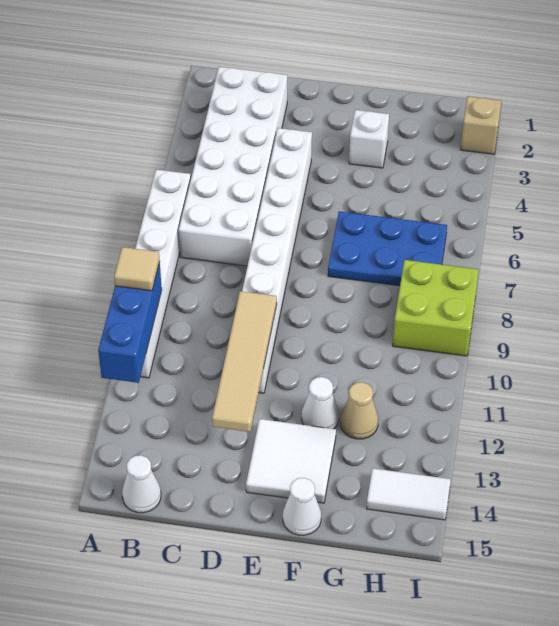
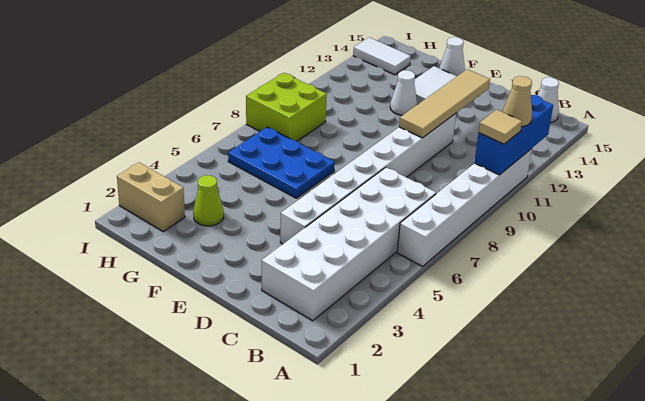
white brick F3 level 1 -> none
none -> lime cone G3 level 1
tan cone G12 level 1 -> tan cone A11 level 3
tan brick I2 level 1 -> tan brick H2:I2 level 1

